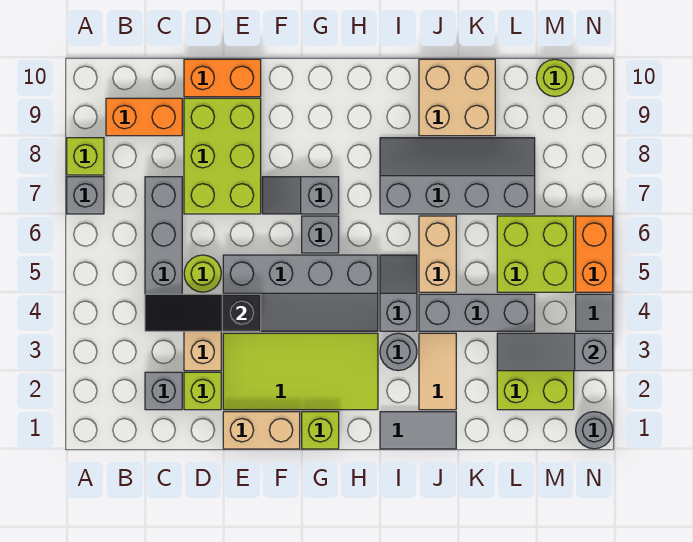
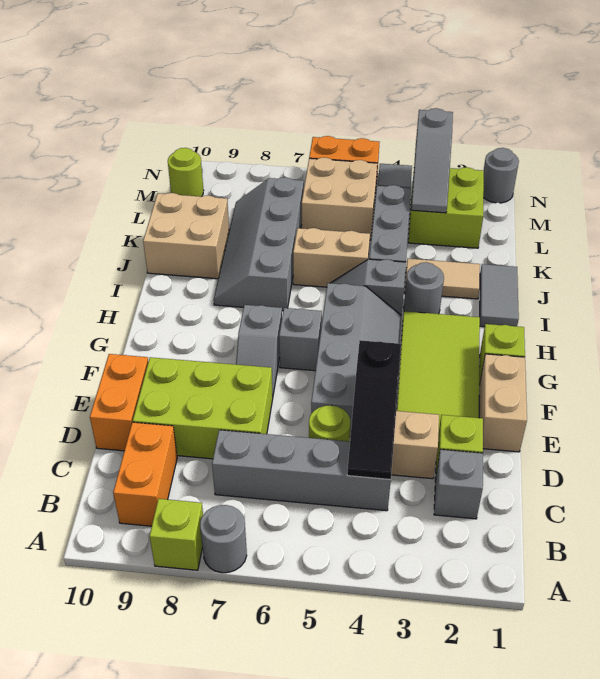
grey brick A7 level 1 -> grey round brick A7 level 1
lime brick L5:M6 level 1 -> tan brick L5:M6 level 1

